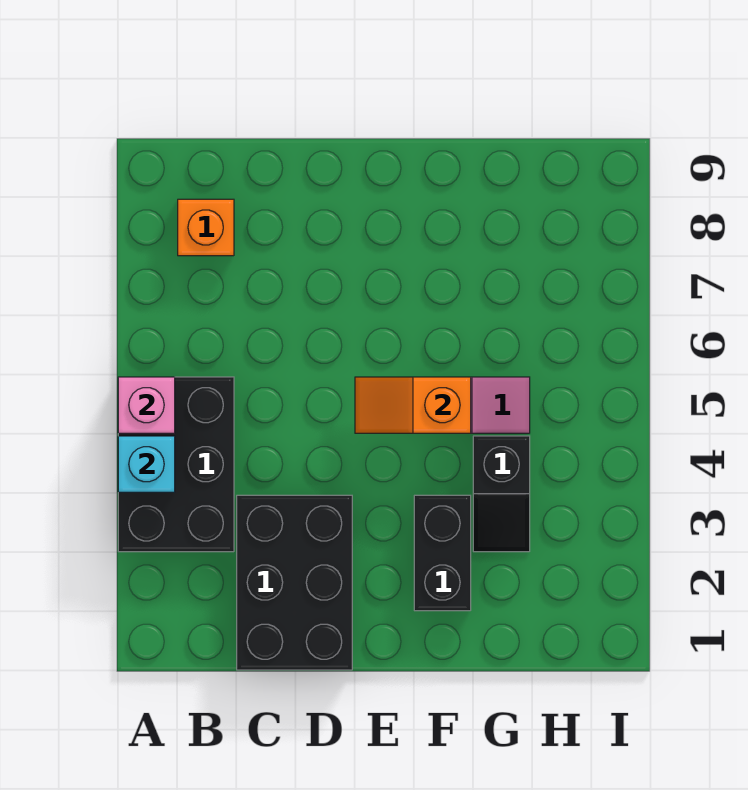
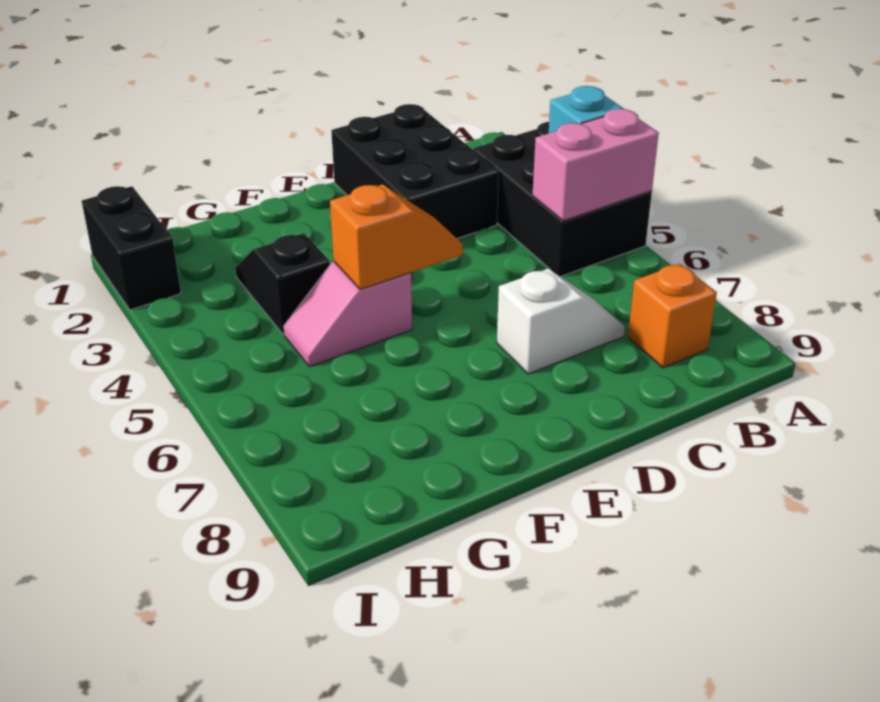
pink brick A5 level 2 -> pink brick A5:B5 level 2
none -> white slope C7:D7 level 1 top D
black brick F2:F3 level 1 -> black brick I1:I2 level 1

